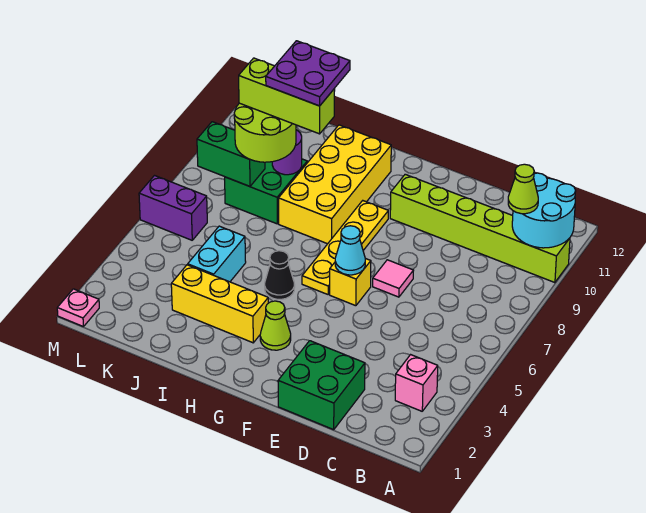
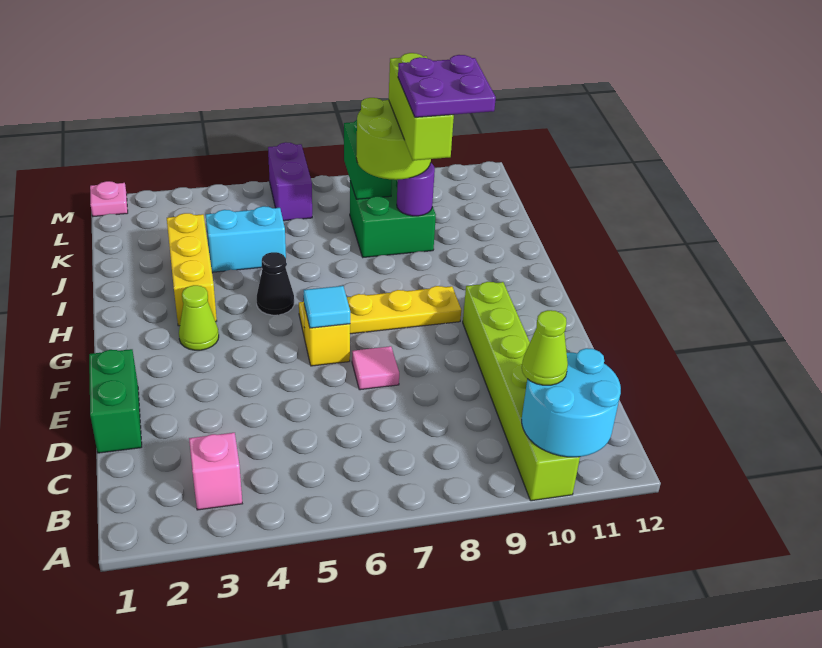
green brick D1:E2 level 1 -> green brick D1:E1 level 1
cyan cone F6 level 2 -> cyan tile F6 level 2
yellow brick H8:I11 level 1 -> none

